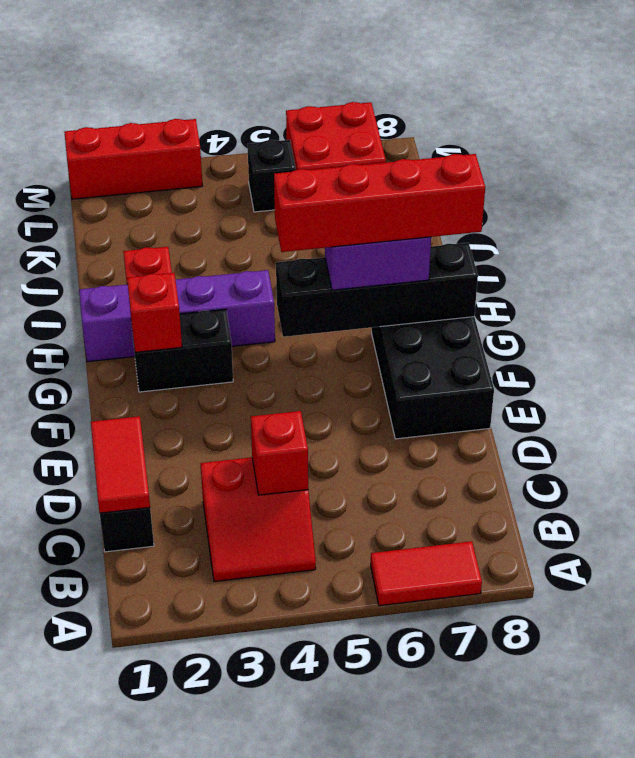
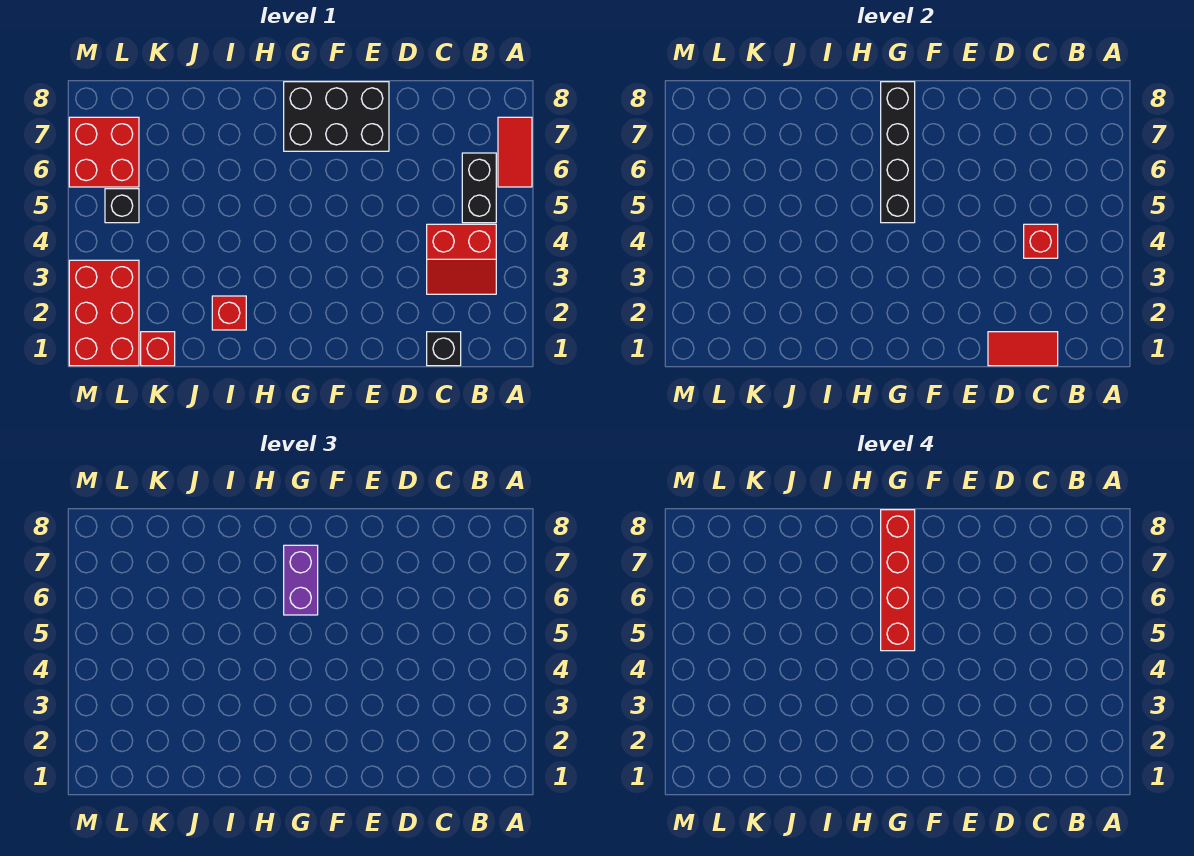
red slope B3:C4 level 1 top C -> red slope B3:C4 level 1 top 4
black brick G2:G3 level 1 -> black brick B5:B6 level 1
red brick G2 level 2 -> red brick K1 level 1
purple brick H1:H4 level 1 -> none
red brick M1:M3 level 1 -> red brick L1:M3 level 1

